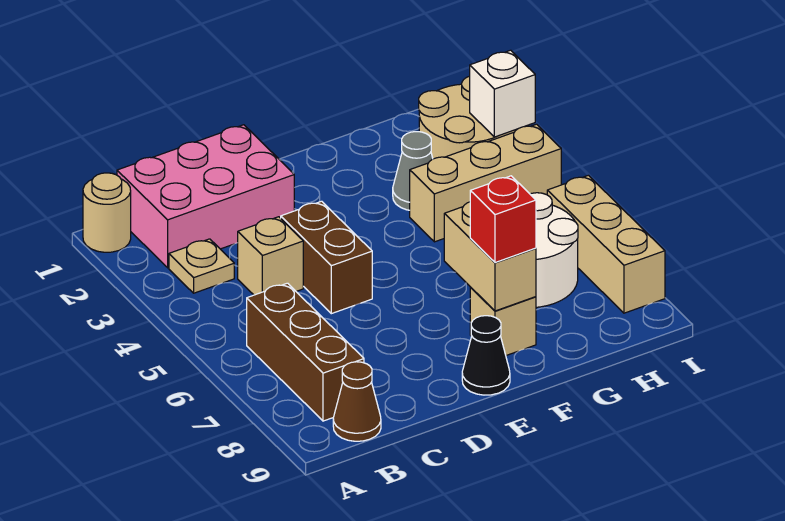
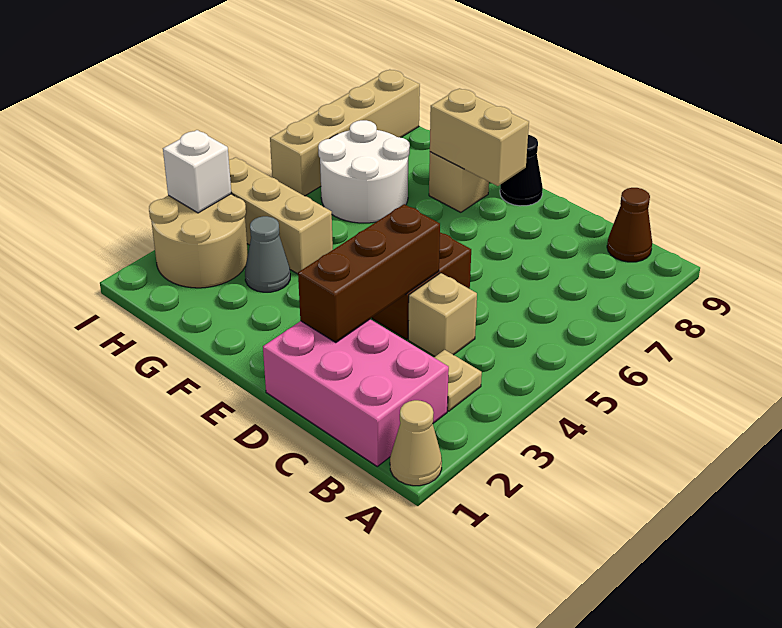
tan round brick A1 level 1 -> tan cone A1 level 1
brown brick B6:B8 level 1 -> brown brick D2:D4 level 2
tan brick F7:F8 level 2 -> tan brick E8:F8 level 2
red brick F8 level 3 -> none
tan brick I6:I8 level 1 -> tan brick I6:I9 level 1

